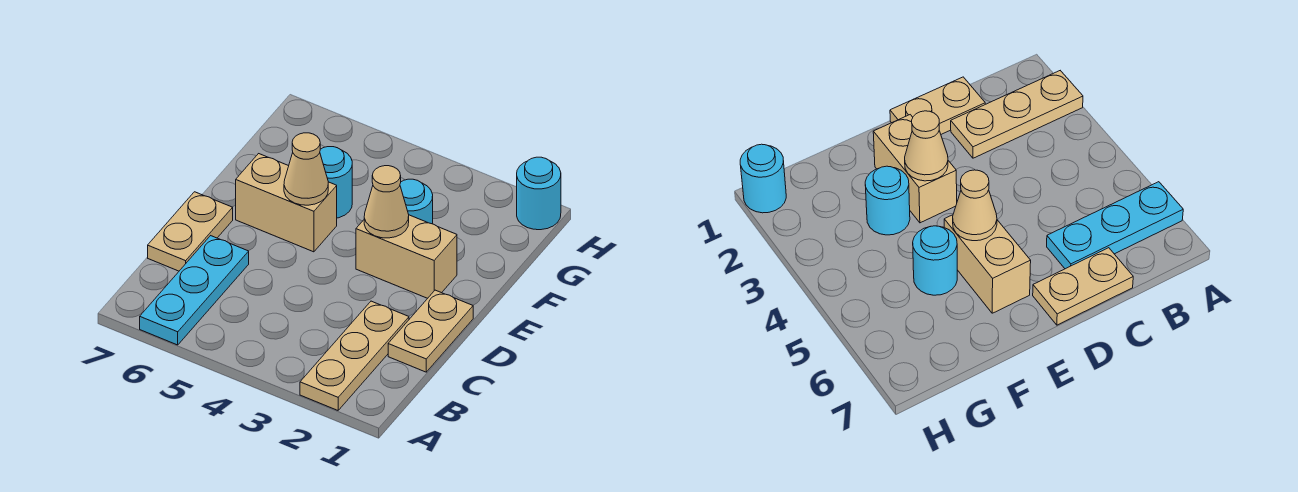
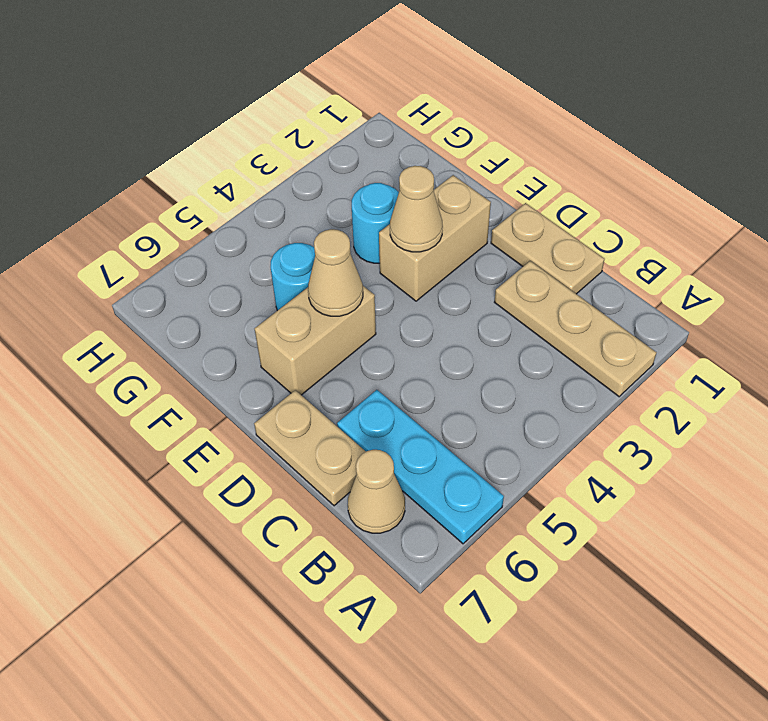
none -> tan cone B7 level 1
cyan round brick H1 level 1 -> none

